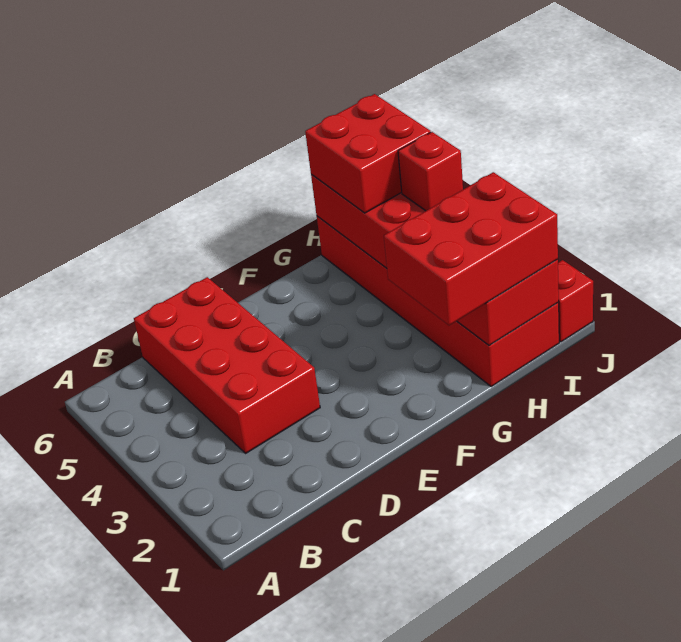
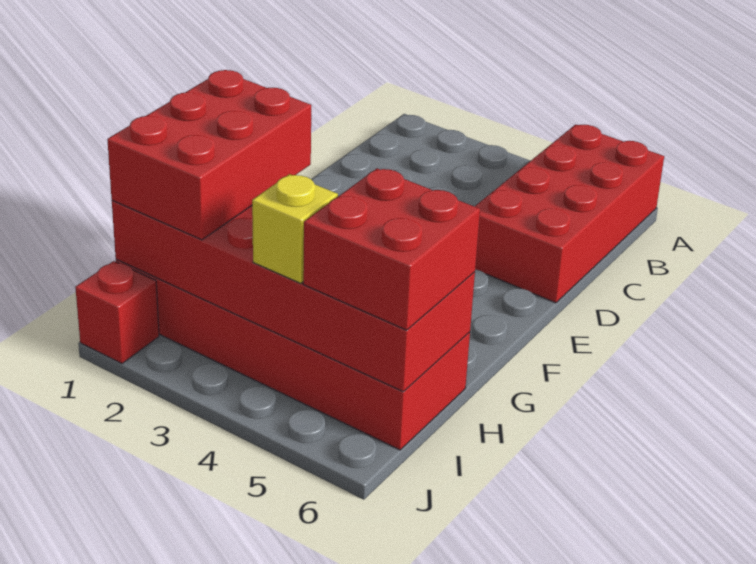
red brick C3:D6 level 1 -> red brick A5:D6 level 1
red brick I4 level 3 -> yellow brick I4 level 3

